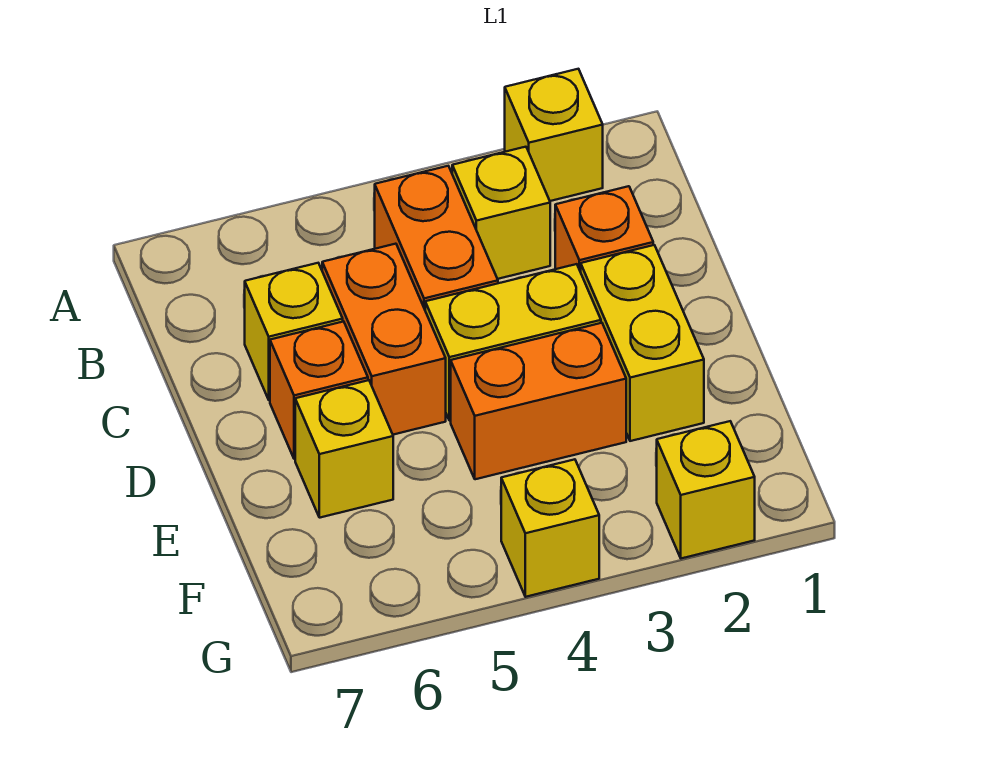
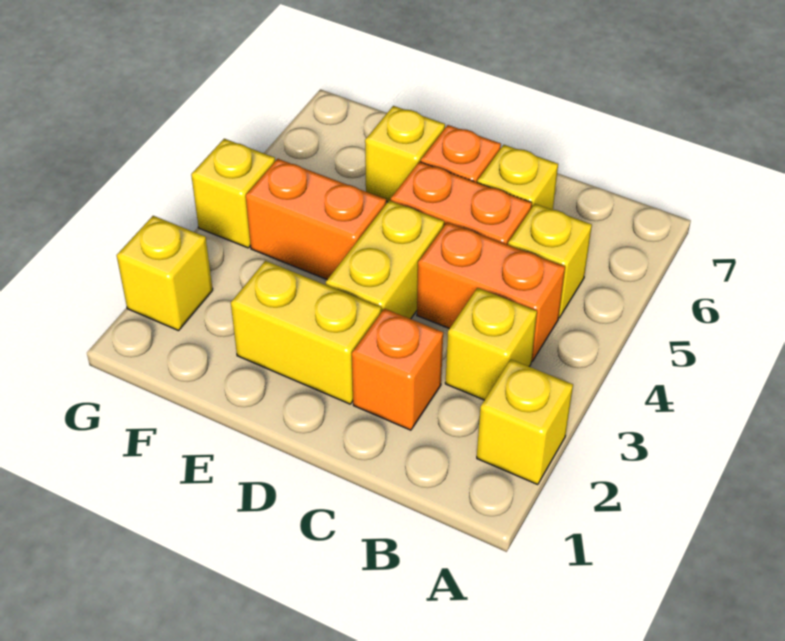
none -> yellow brick B5 level 1
orange brick E3:E4 level 1 -> orange brick E4:F4 level 1

